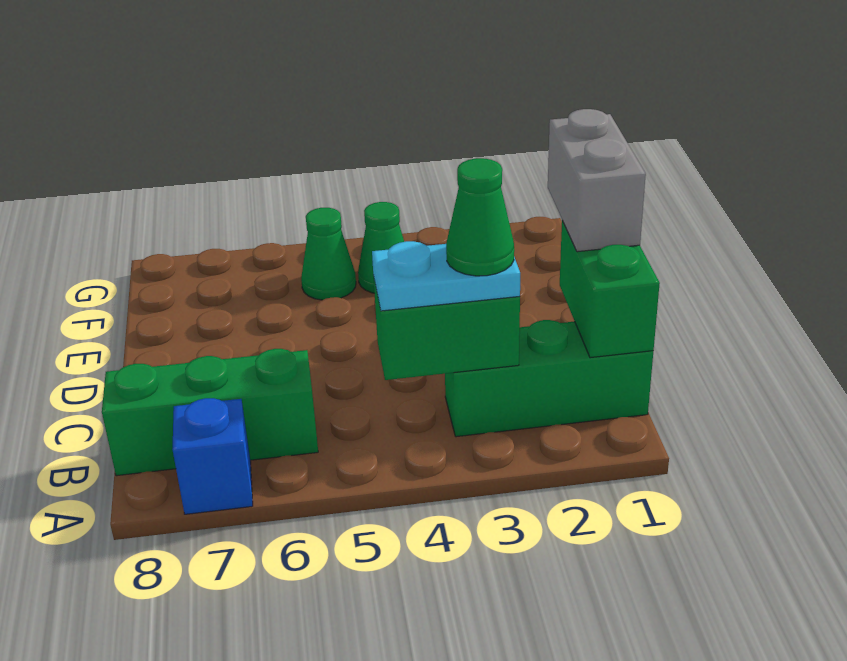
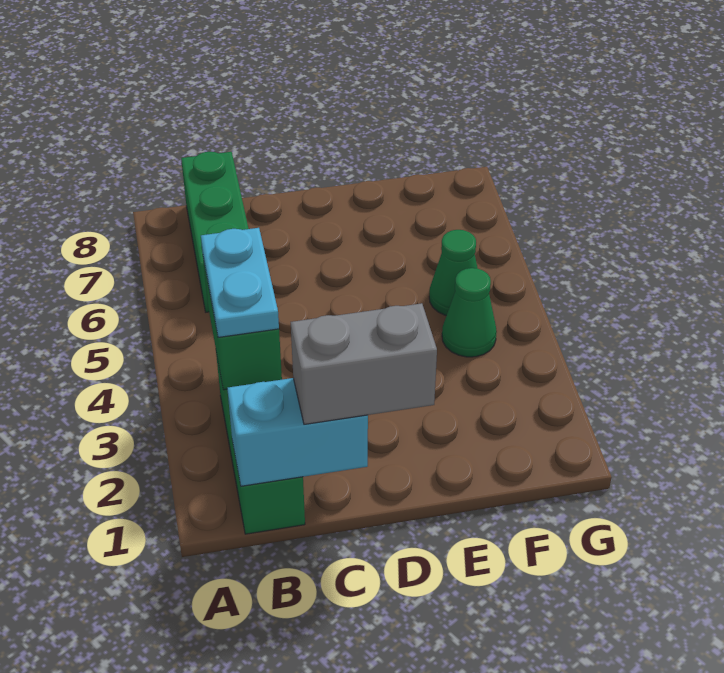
blue brick A7 level 1 -> none
green brick B1:C1 level 2 -> cyan brick B1:C1 level 2
green cone B3 level 4 -> none

